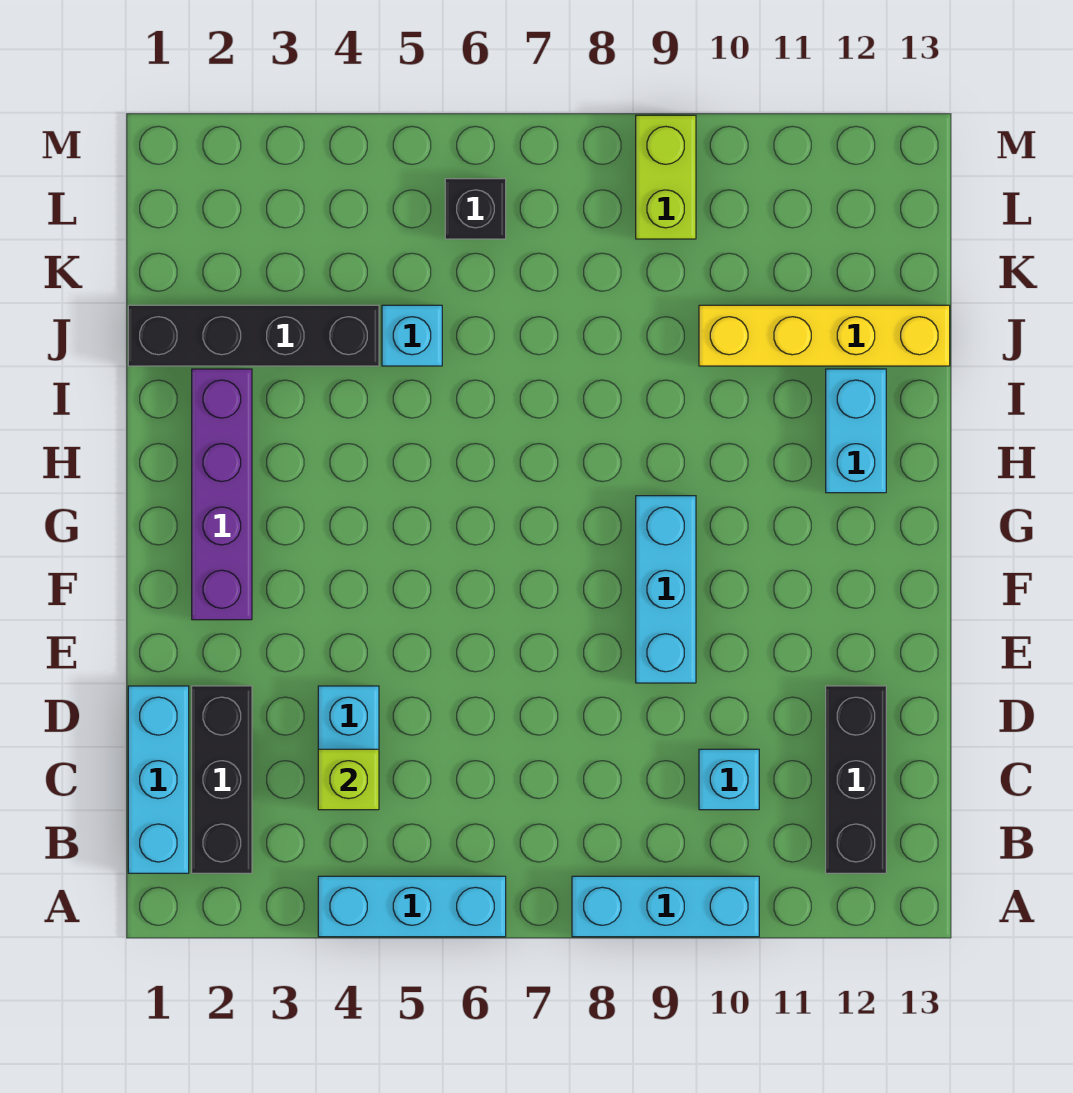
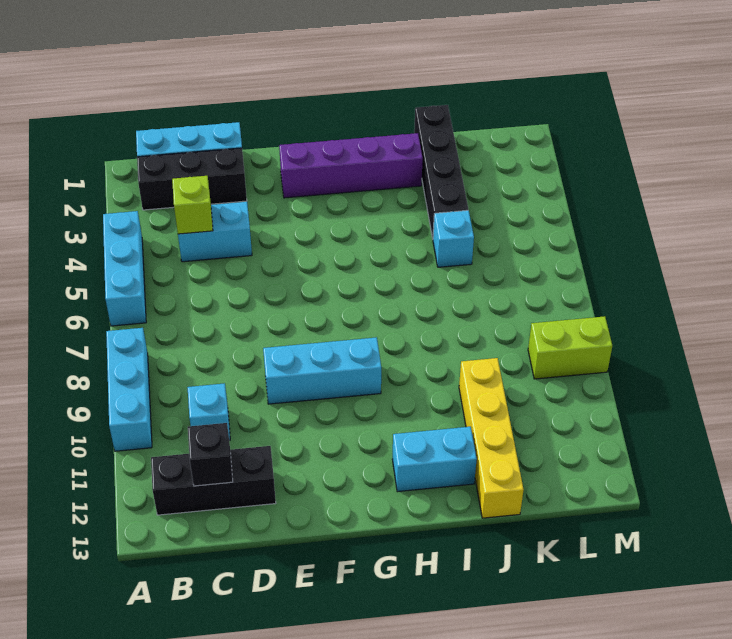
black brick L6 level 1 -> black brick C12 level 2

